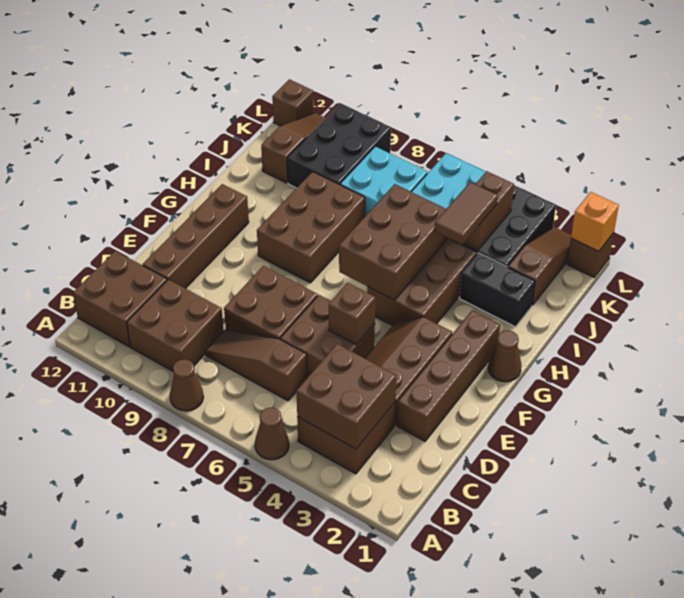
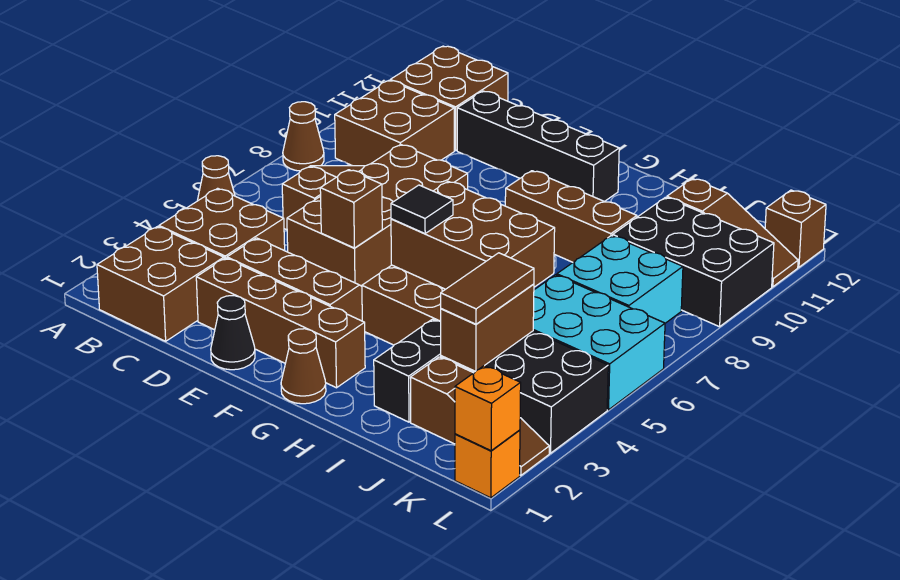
brown brick B3:C4 level 2 -> brown brick B1:C2 level 1
brown brick D11:G11 level 1 -> black brick D11:G11 level 1
none -> black cone E1 level 1
none -> black tile G5 level 3
brown brick G8:I9 level 1 -> brown brick G9:I9 level 1
brown tile I4:J4 level 3 -> brown tile J3:J4 level 3
brown brick J4:K4 level 2 -> brown brick J3:J4 level 2
brown brick L1 level 1 -> orange brick L1 level 1

